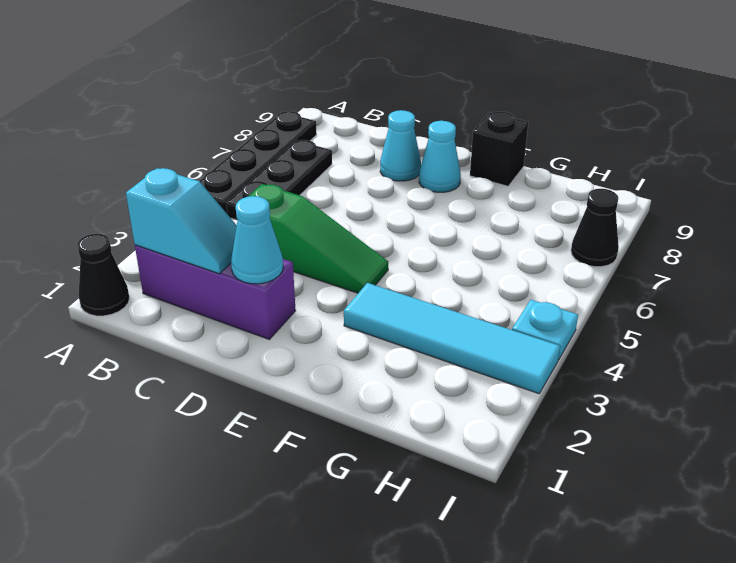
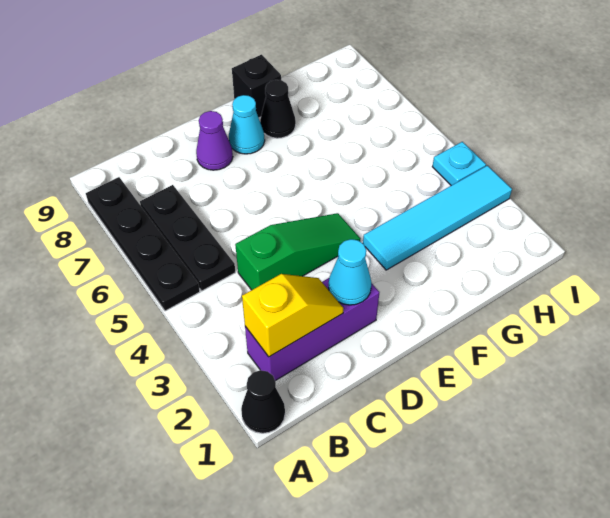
cyan slope B2:C2 level 2 top B -> yellow slope B2:C2 level 2 top B
cyan cone D8 level 1 -> purple cone D8 level 1
black cone I7 level 1 -> black cone F8 level 1

